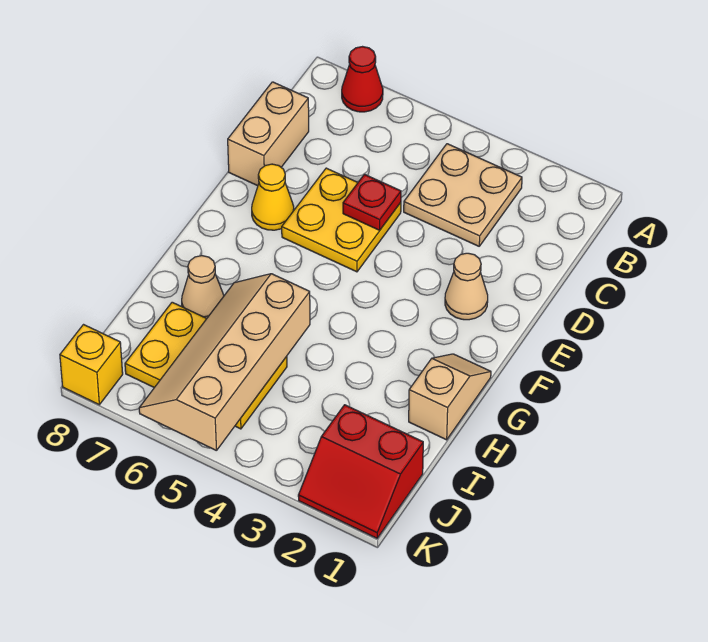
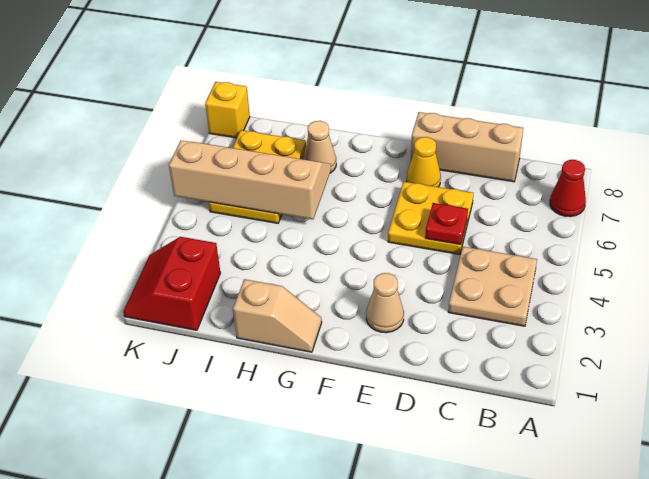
tan brick C8:D8 level 1 -> tan brick C8:E8 level 1

